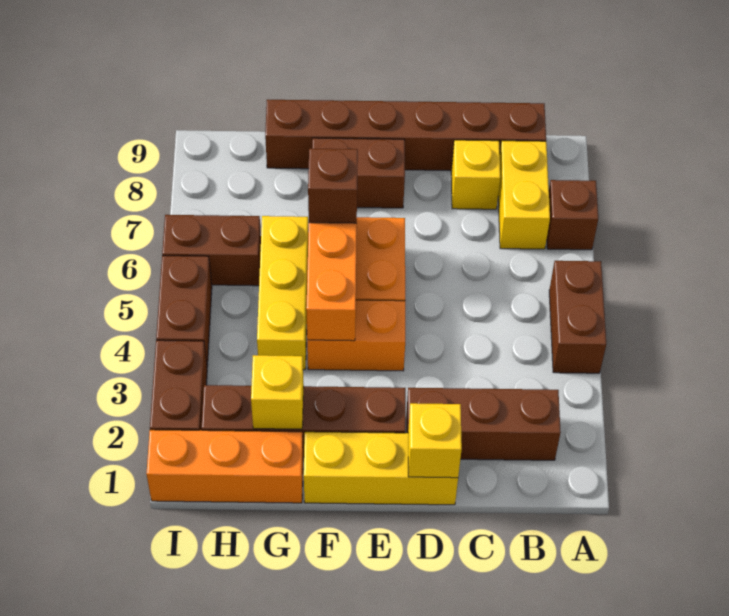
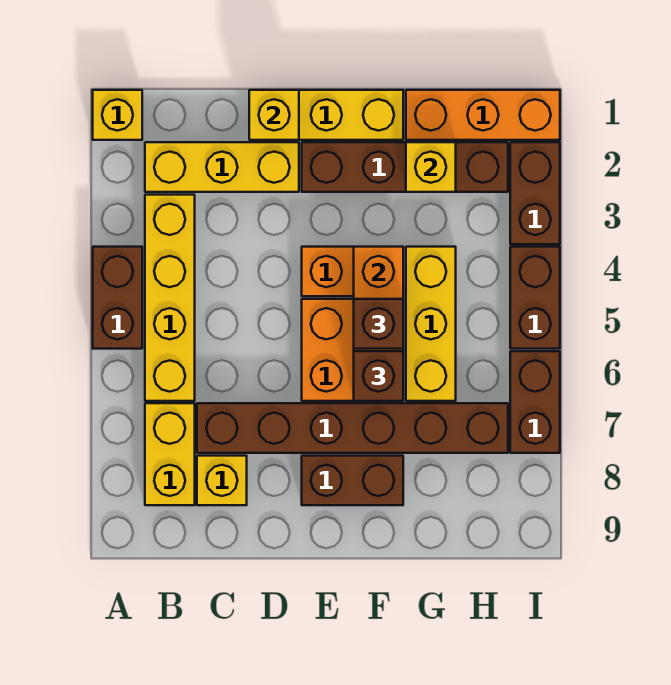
none -> yellow brick A1 level 1
brown brick A7 level 1 -> brown brick F5 level 3
brown brick B2:D2 level 1 -> yellow brick B2:D2 level 1
none -> yellow brick B3:B6 level 1
brown brick B9:G9 level 1 -> brown brick C7:H7 level 1
brown brick H6:I6 level 1 -> brown brick I6:I7 level 1

